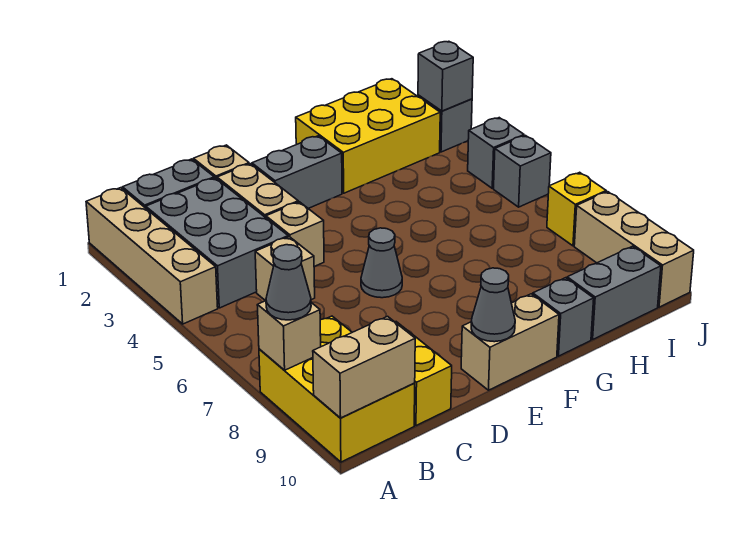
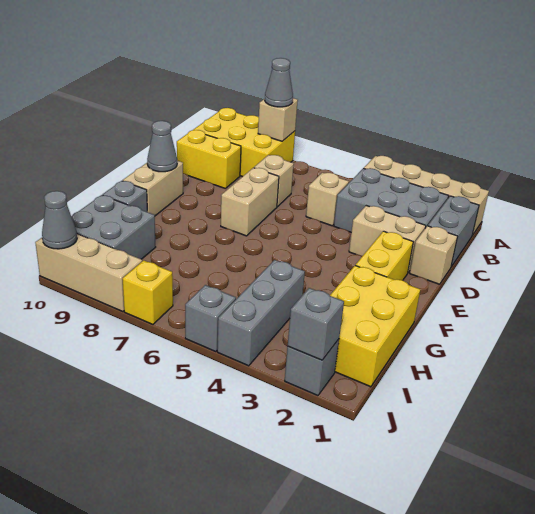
tan brick A10:B10 level 2 -> tan brick D7:E7 level 1
tan brick D4 level 1 -> tan brick C7 level 1
grey brick E2:F2 level 1 -> yellow brick E2:F2 level 1
grey cone E6 level 1 -> grey cone J10 level 2
grey brick H10:I10 level 1 -> grey brick H9:I10 level 1
grey brick J4 level 1 -> grey brick H4:J4 level 1

